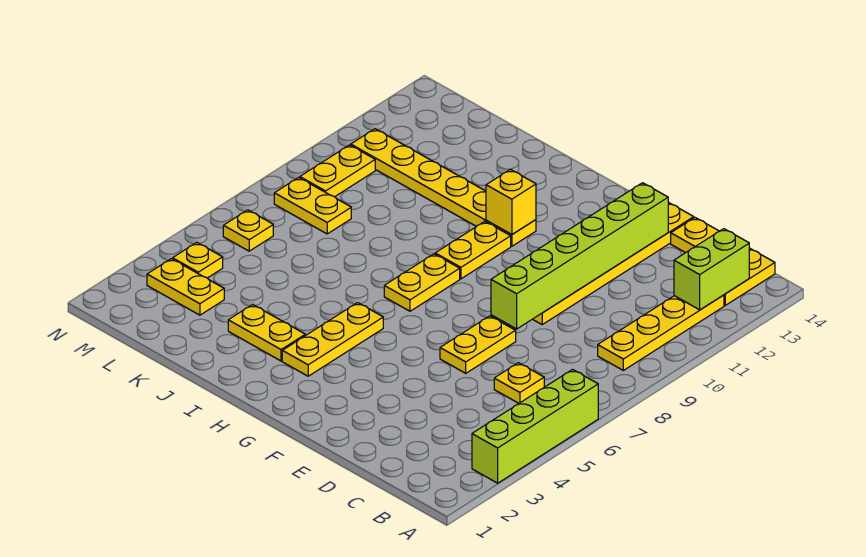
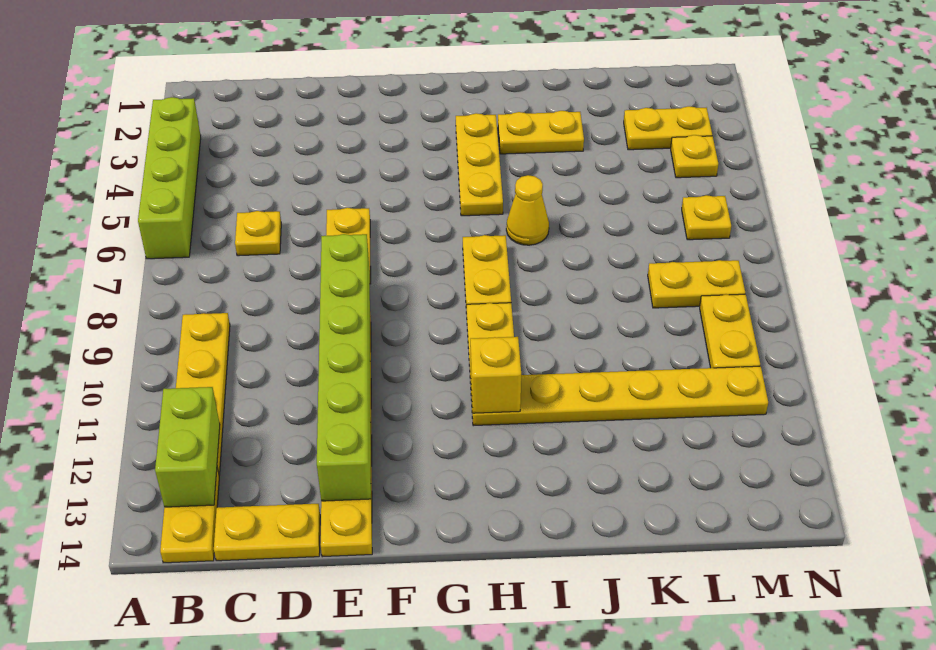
none -> yellow cone I6 level 1

